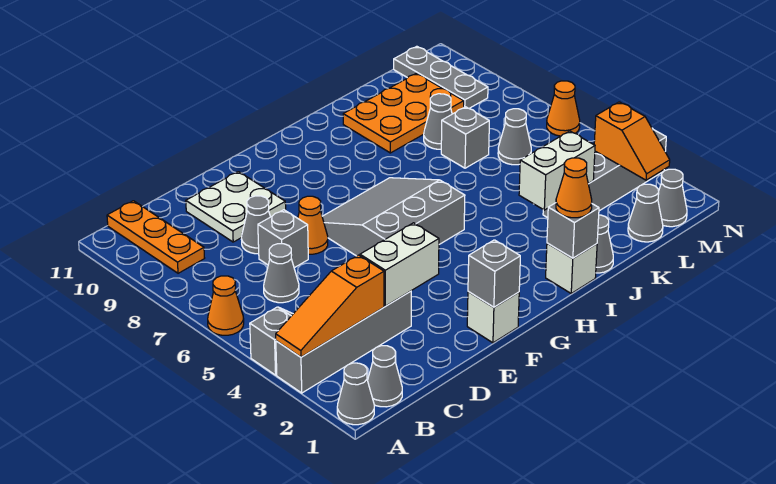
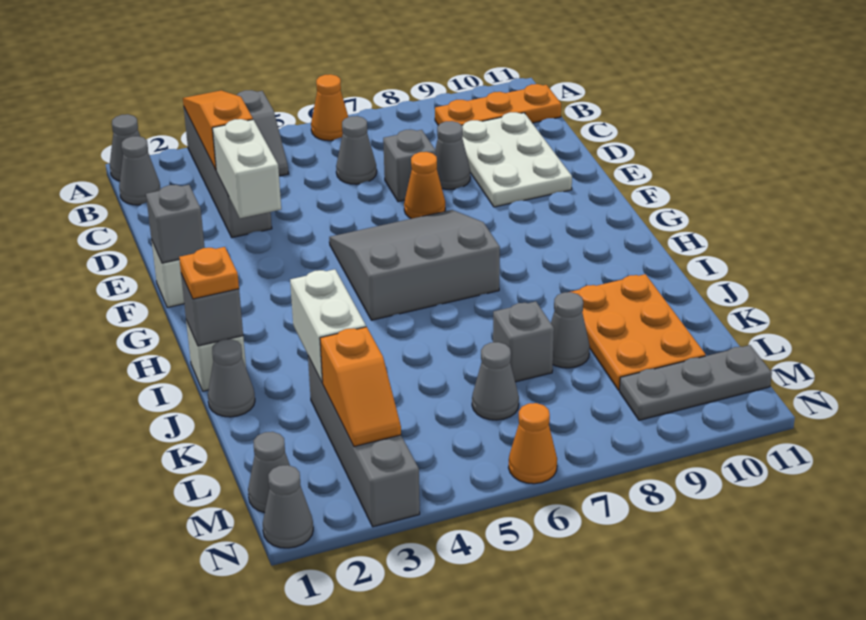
white plate D9:E10 level 1 -> white plate C9:E10 level 1
grey slope F5:H7 level 1 top 5 -> grey slope F5:H7 level 1 top H
orange cone I1 level 3 -> orange plate I1 level 3
grey cone L1 level 1 -> grey cone N1 level 1
orange slope M2:M3 level 2 top 3 -> orange slope L3:M3 level 2 top L

